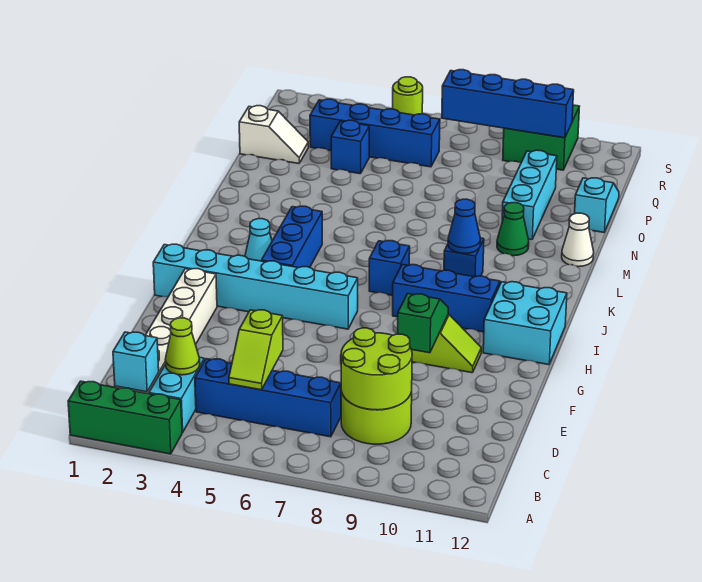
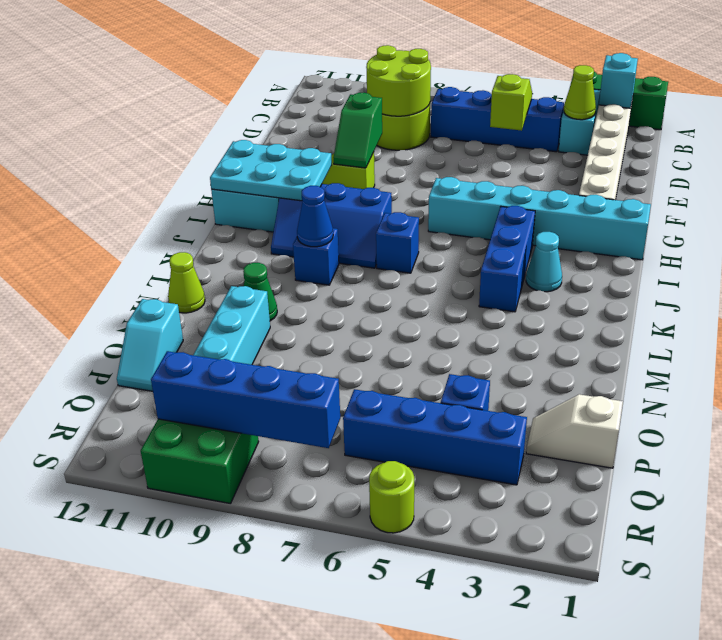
none -> cyan plate H10:I12 level 2
white cone M12 level 1 -> lime cone M12 level 1

